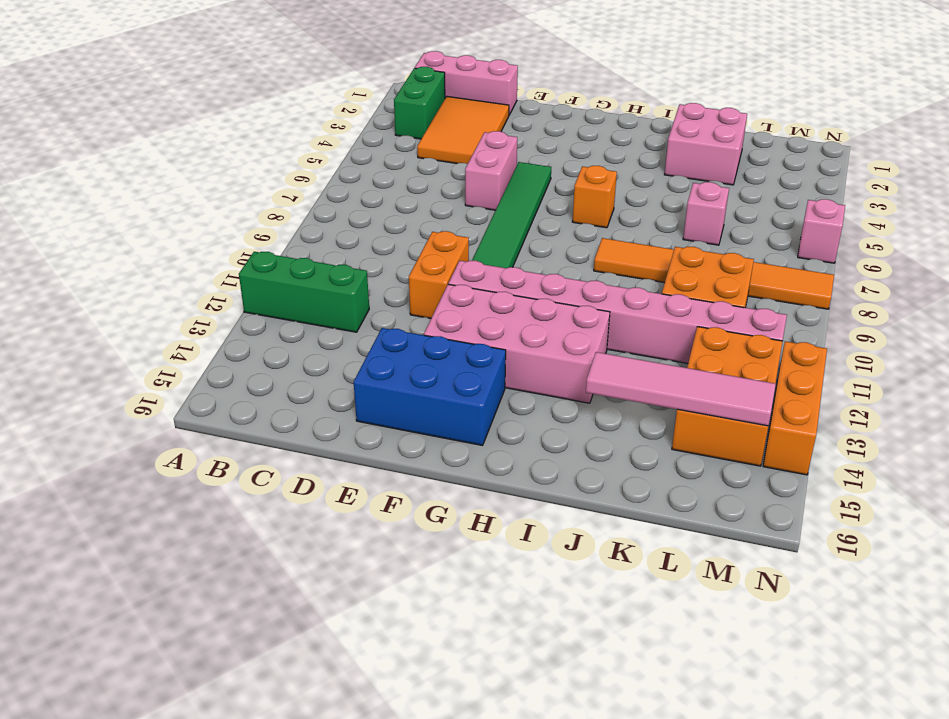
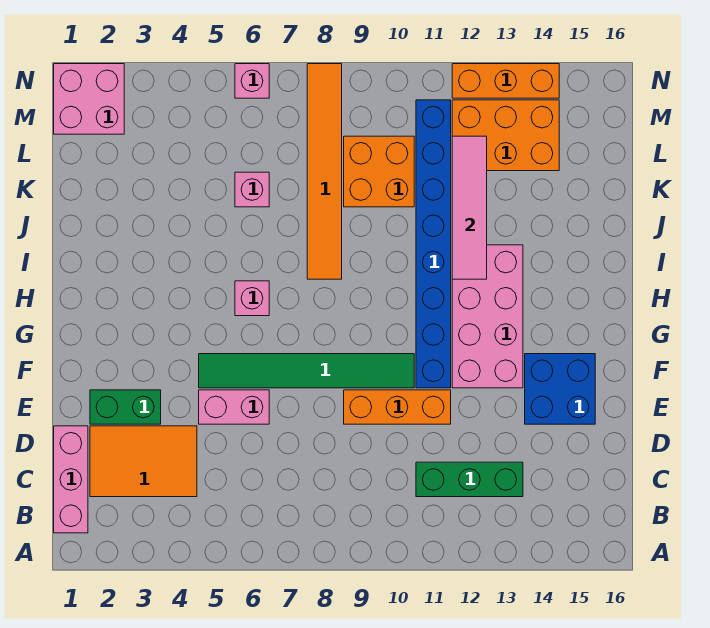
green brick A12:C12 level 1 -> green brick C11:C13 level 1
green brick B2:B3 level 1 -> green brick E2:E3 level 1
orange brick E10:E11 level 1 -> orange brick E9:E11 level 1
blue brick E14:G15 level 1 -> blue brick E14:F15 level 1
pink brick F11:M11 level 1 -> blue brick F11:M11 level 1
orange brick H6 level 1 -> pink brick H6 level 1
pink brick J2:K3 level 1 -> pink brick M1:N2 level 1
pink tile J14:M14 level 2 -> pink tile I12:L12 level 2

